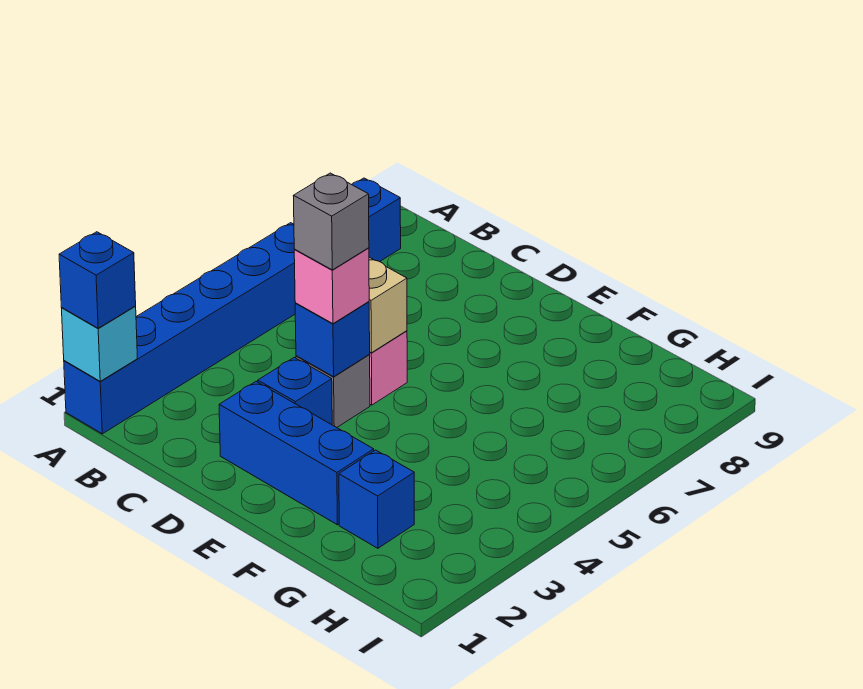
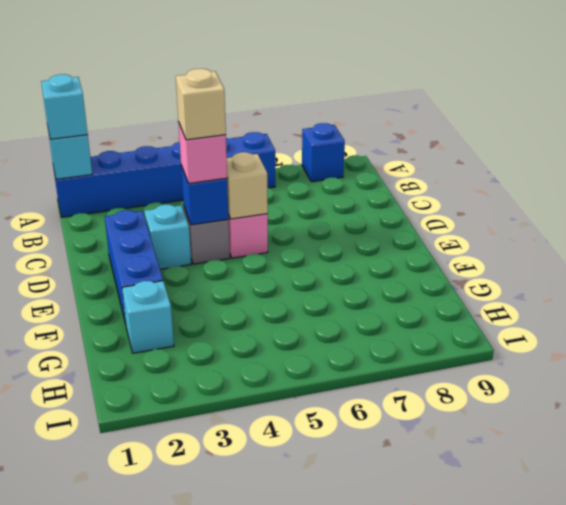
blue brick A1 level 3 -> cyan brick A1 level 3
blue brick D3 level 1 -> cyan brick D3 level 1
grey brick D4 level 4 -> tan brick D4 level 4
blue brick G2 level 1 -> cyan brick G2 level 1

